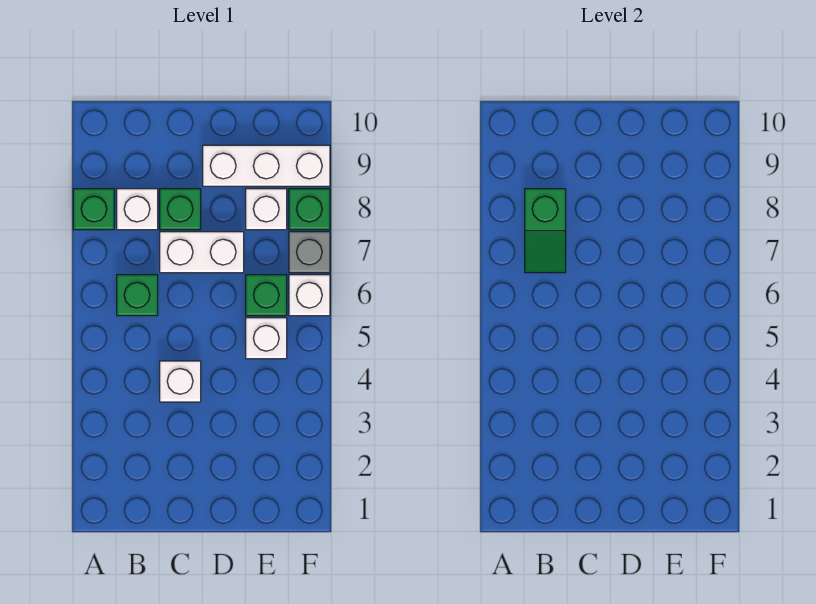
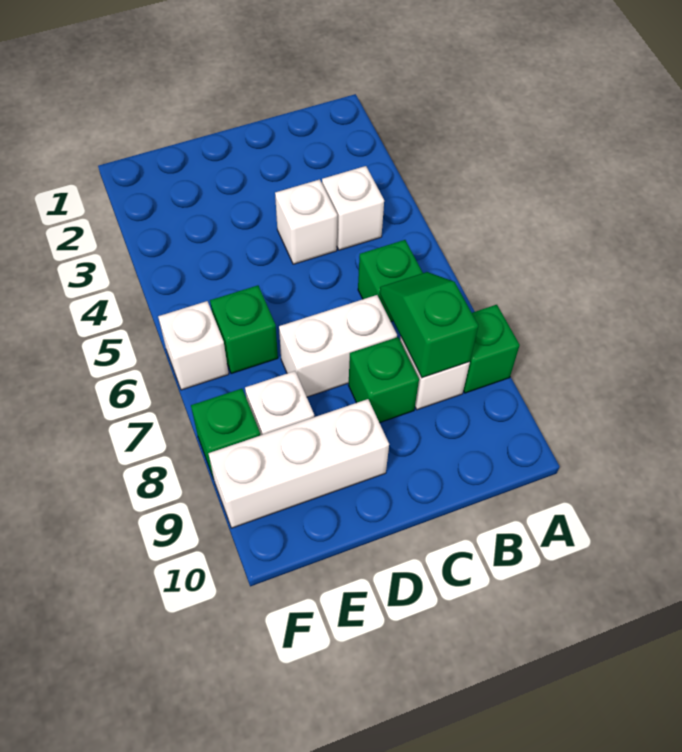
white brick E5 level 1 -> white brick B4 level 1
grey brick F7 level 1 -> none

